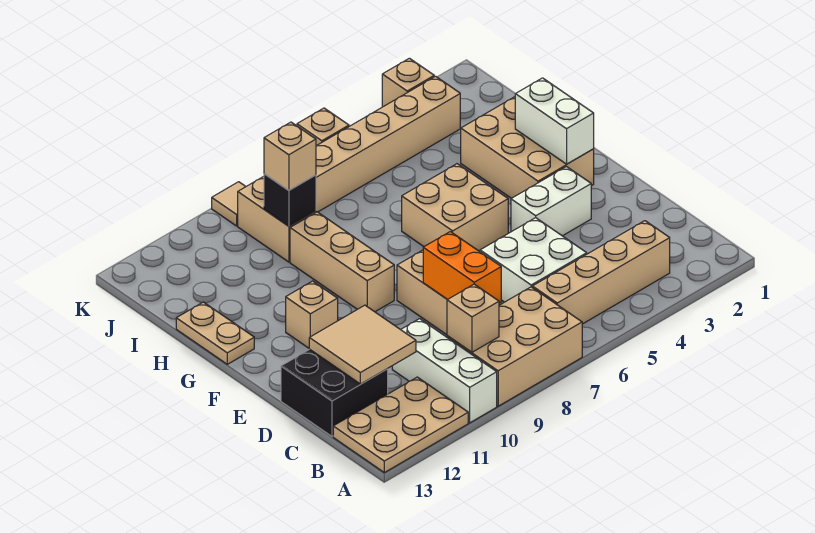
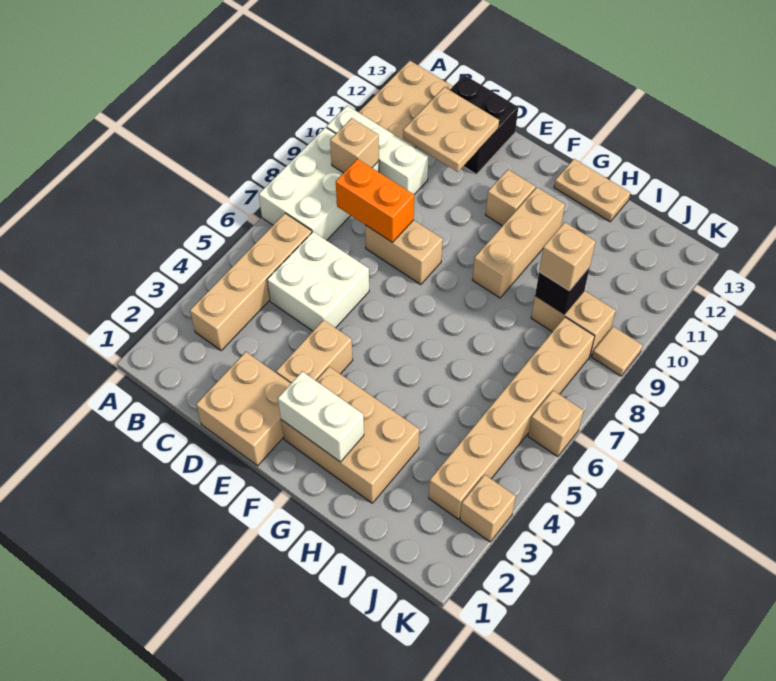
tan brick A7:B9 level 1 -> white brick A7:B9 level 1
tan tile C11:D12 level 2 -> tan plate C11:D12 level 2
white brick E3:E4 level 1 -> tan brick E3:E4 level 1
tan brick F5:G6 level 1 -> tan brick D1:E2 level 1
tan brick F9:H9 level 1 -> tan brick G9:G11 level 1

